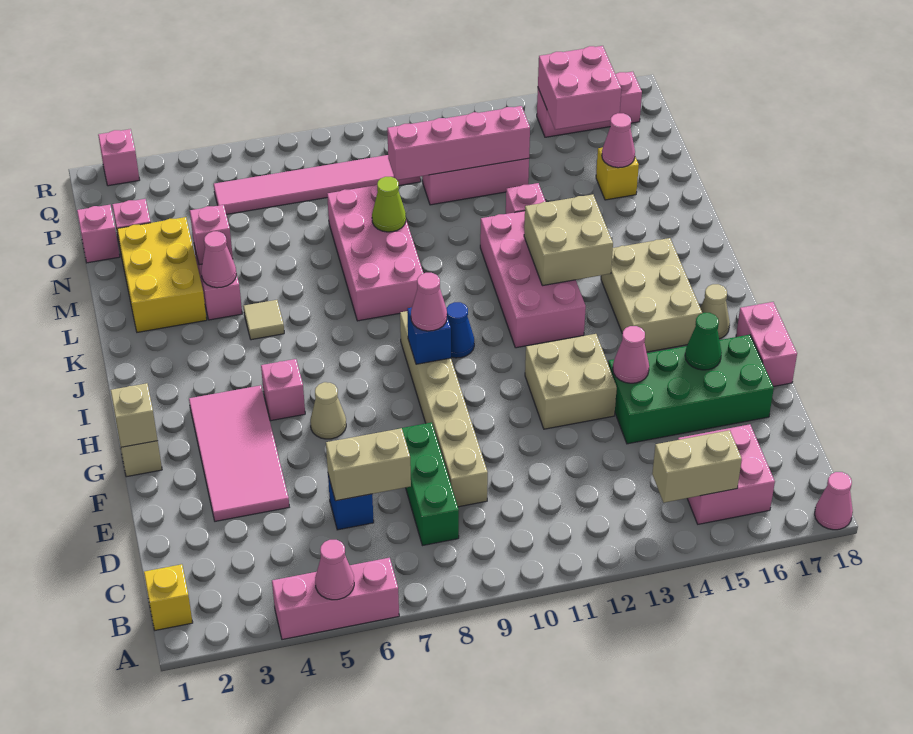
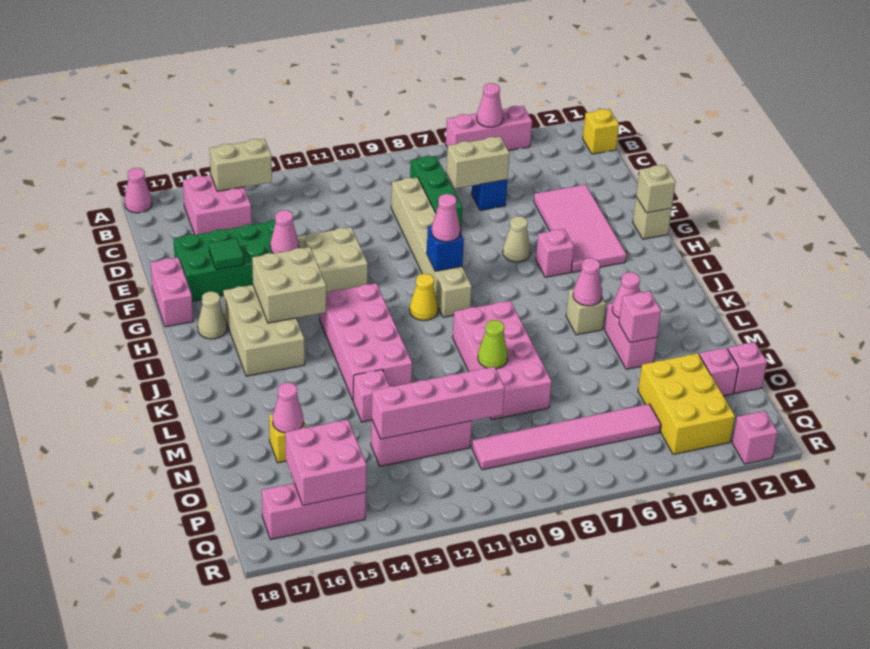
green cone F16 level 2 -> green tile F16 level 2
blue cone I10 level 1 -> yellow cone I10 level 1
tan brick J13:K14 level 2 -> tan brick H14:I15 level 2
tan tile K5 level 1 -> tan brick K5 level 1
none -> pink cone K5 level 2
yellow brick L2:N3 level 1 -> yellow brick O3:Q4 level 1

